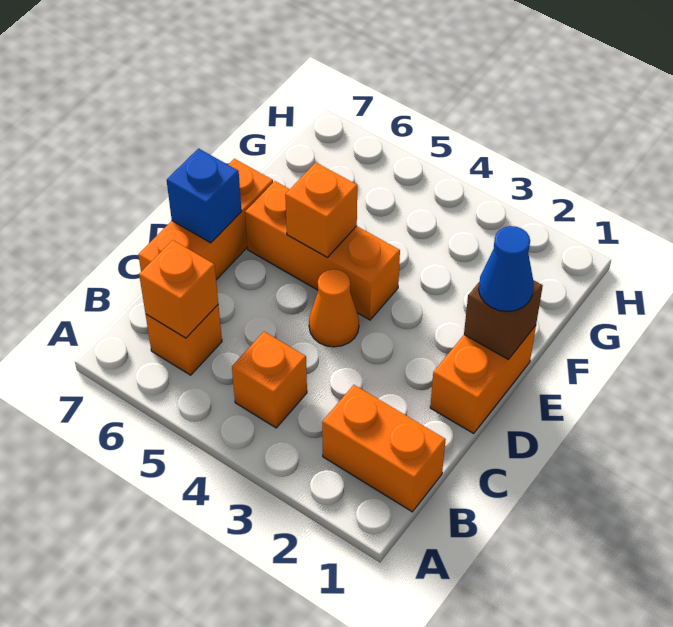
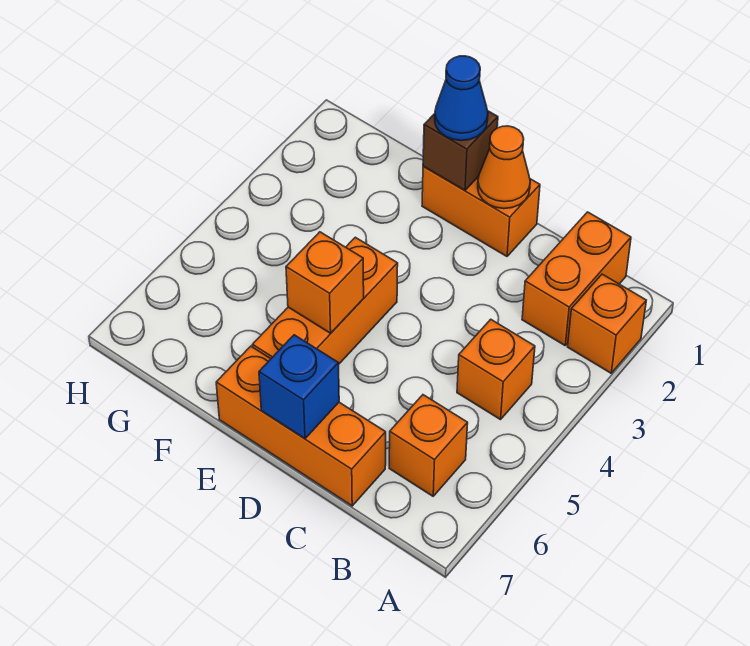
orange brick B6 level 2 -> orange brick A2 level 1
orange cone D4 level 1 -> orange cone D1 level 2

